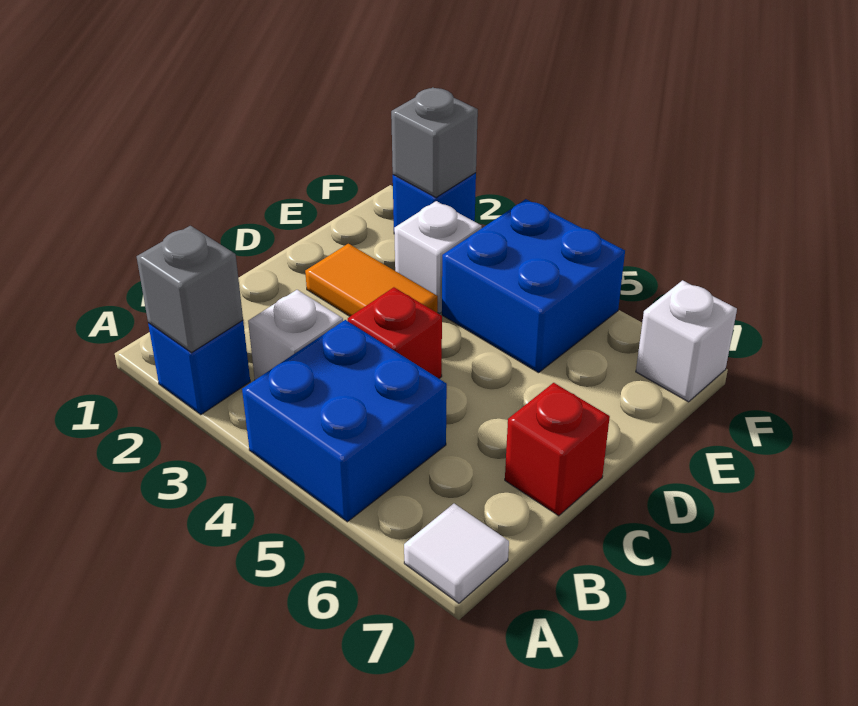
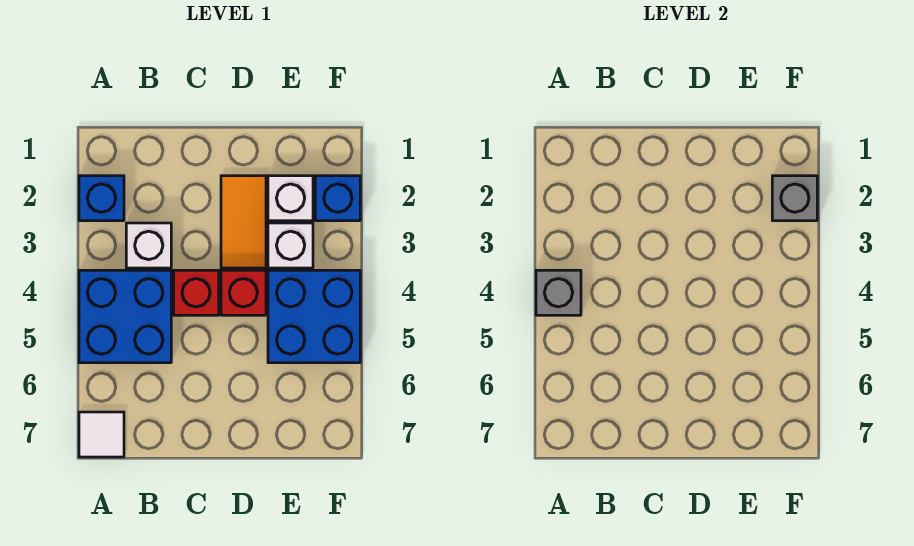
grey brick A2 level 2 -> grey brick A4 level 2
red brick C7 level 1 -> red brick D4 level 1
white brick F7 level 1 -> white brick E2 level 1

